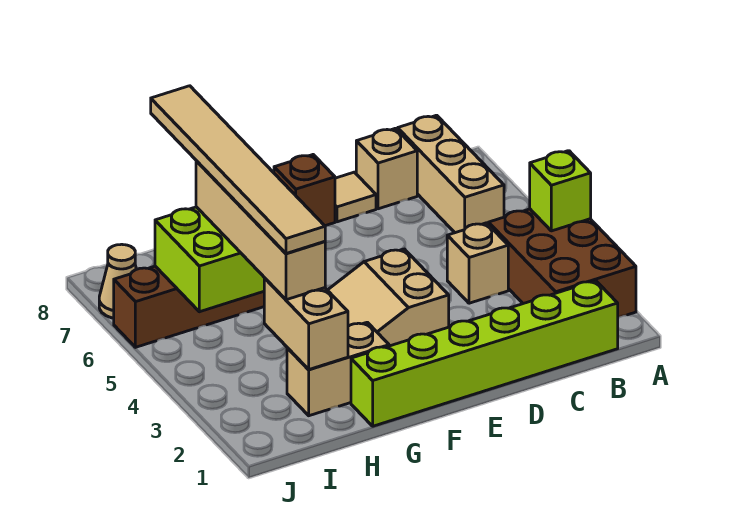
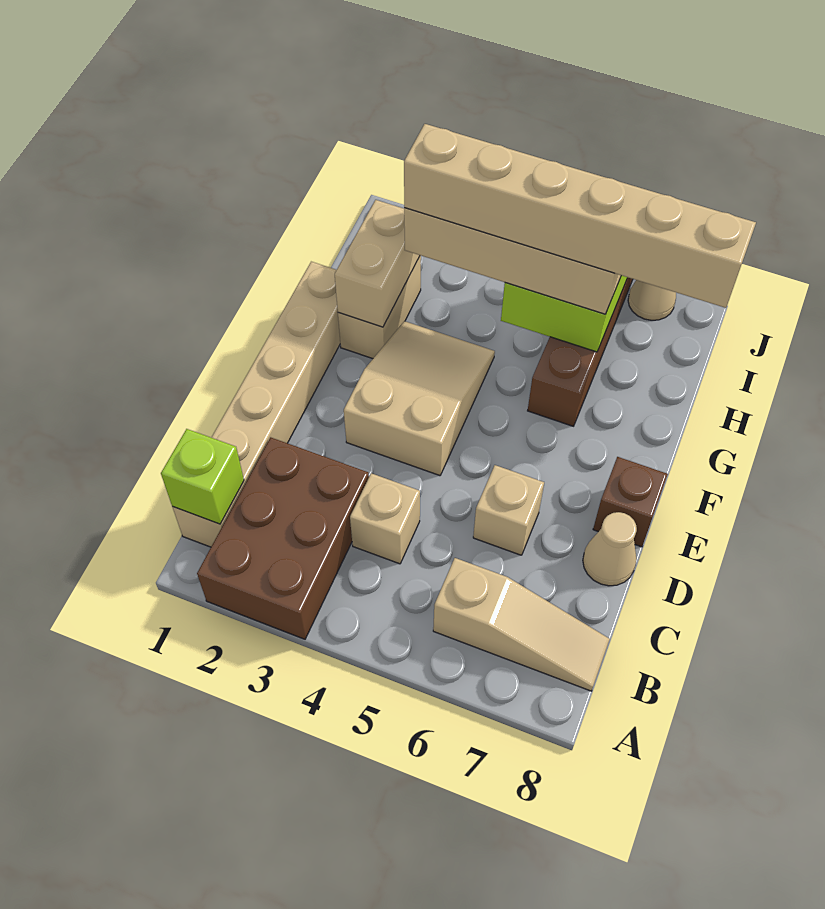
brown brick A2:B4 level 1 -> brown brick A2:C3 level 1
lime brick A4 level 2 -> lime brick B1 level 2
lime brick B1:G1 level 1 -> tan brick B1:G1 level 1
tan brick B6:B8 level 1 -> tan slope B6:B8 level 1 top 6
tan brick C8 level 1 -> tan brick D6 level 1
tan tile D8 level 1 -> tan cone D8 level 1
tan brick H2:H3 level 2 -> tan brick G2:H2 level 2
tan tile H3:H8 level 4 -> tan brick H3:H8 level 4

